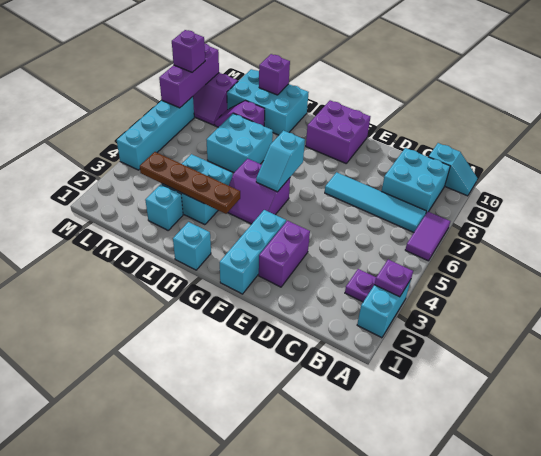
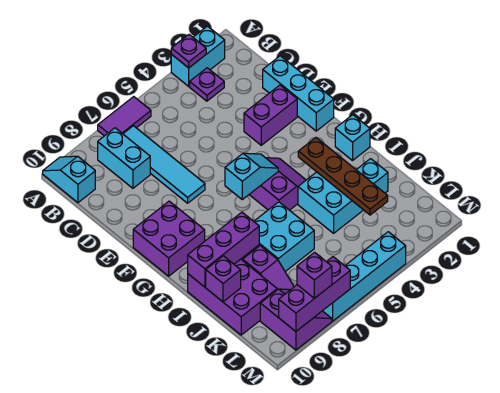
cyan brick B8:C9 level 1 -> cyan brick B8:C8 level 1
cyan brick F1:F3 level 1 -> cyan brick D1:F1 level 1
none -> purple brick I8:I10 level 2
cyan brick I9:K10 level 1 -> purple brick I9:K10 level 1

